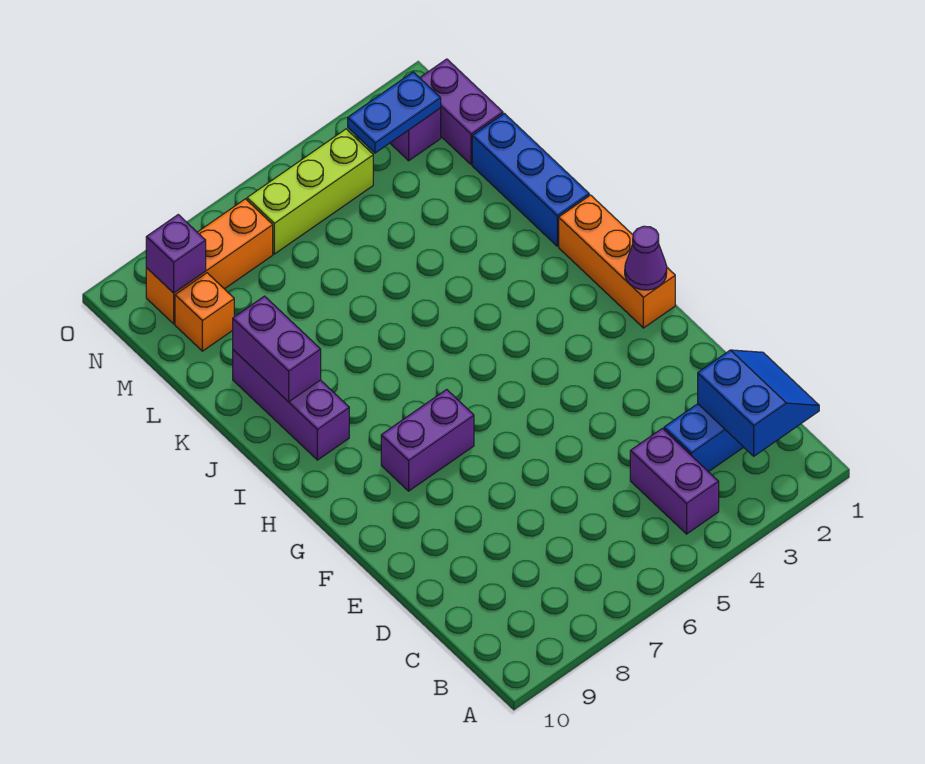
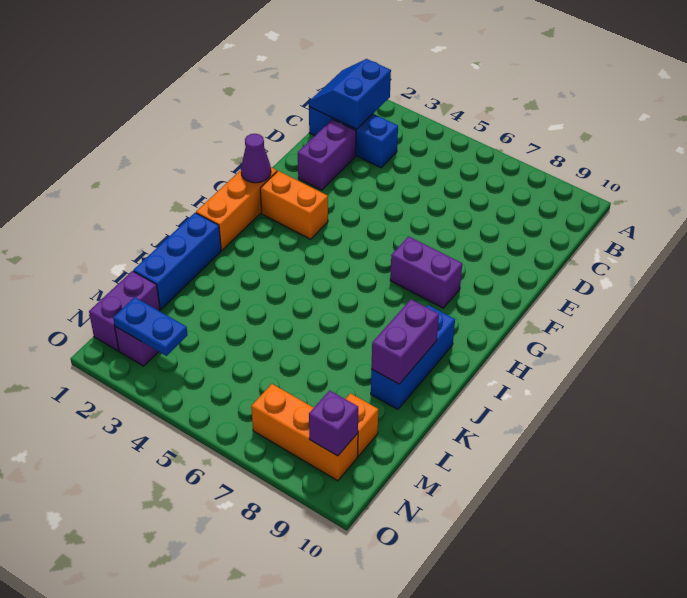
purple brick B4:C4 level 1 -> purple brick D2:E2 level 1
none -> orange brick G2:G3 level 1
purple brick I9:K9 level 1 -> blue brick I9:K9 level 1
lime brick N4:N6 level 1 -> none

